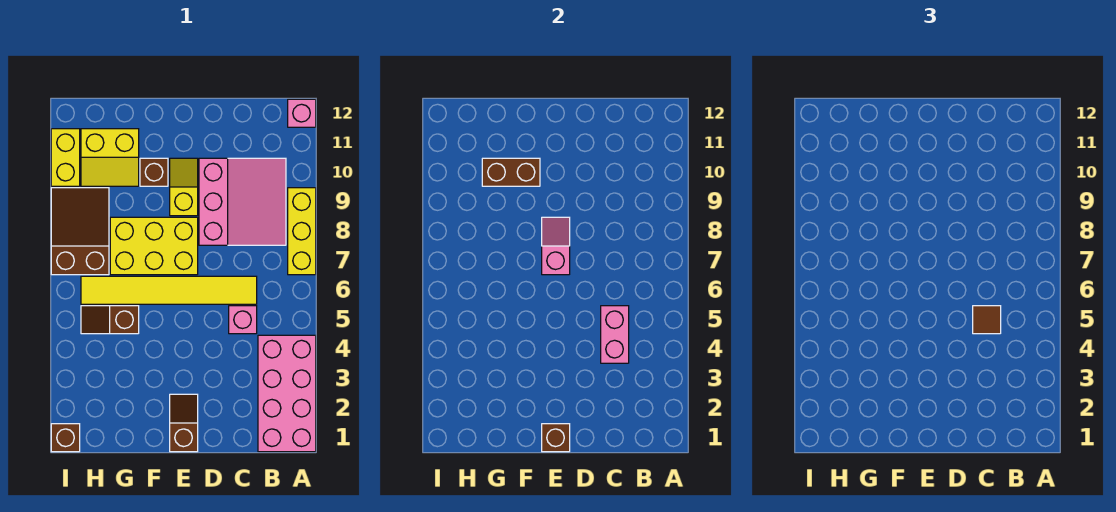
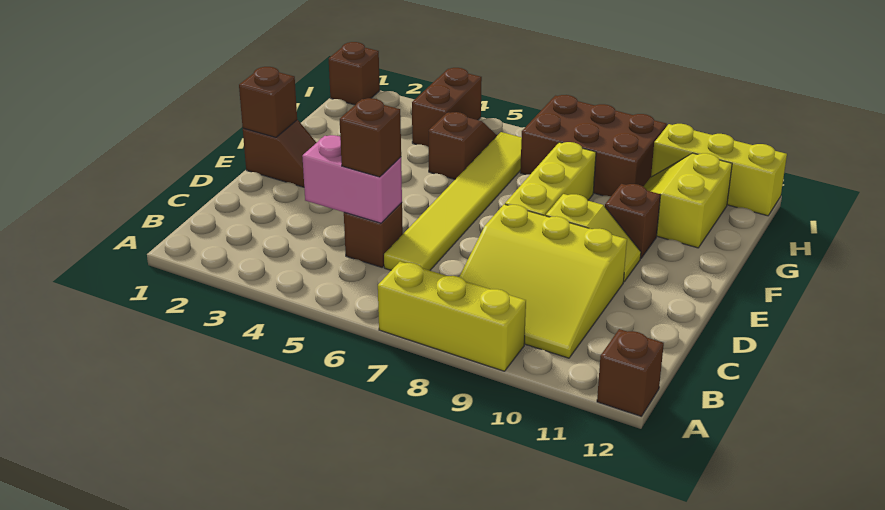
pink brick A1:B4 level 1 -> none
pink brick A12 level 1 -> brown brick A12 level 1
pink slope B8:D10 level 1 top D -> yellow slope B8:D10 level 1 top D
pink brick C5 level 1 -> brown brick C5 level 1
brown tile C5 level 3 -> brown brick C5 level 3
yellow brick E7:G8 level 1 -> yellow brick E8:G8 level 1
pink slope E7:E8 level 2 top 7 -> none
brown brick F10:G10 level 2 -> brown brick H4:I4 level 1
brown slope H7:I9 level 1 top 7 -> brown brick H7:I9 level 1
yellow brick I10:I11 level 1 -> yellow brick I10:I12 level 1

